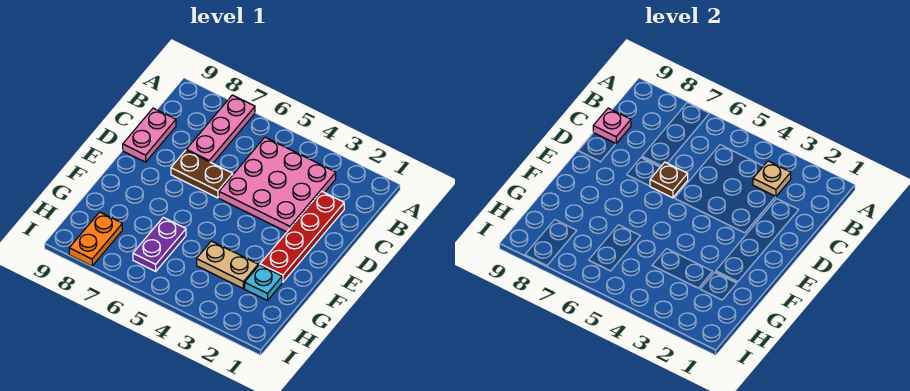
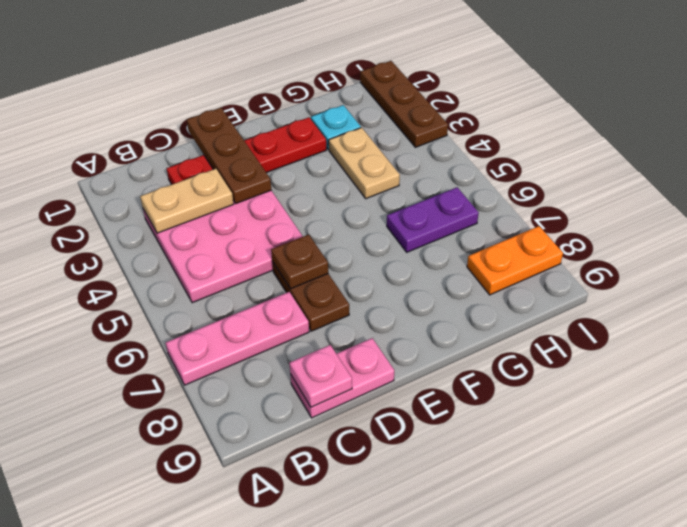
tan plate B3 level 2 -> tan plate B3:C3 level 2
none -> brown plate D1:D3 level 2
none -> brown plate I1:I3 level 1

